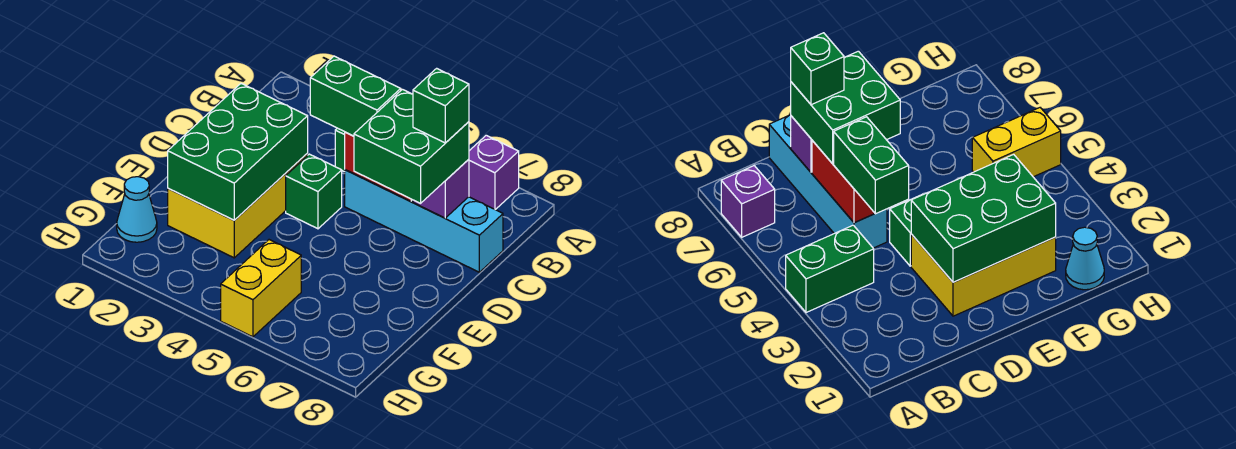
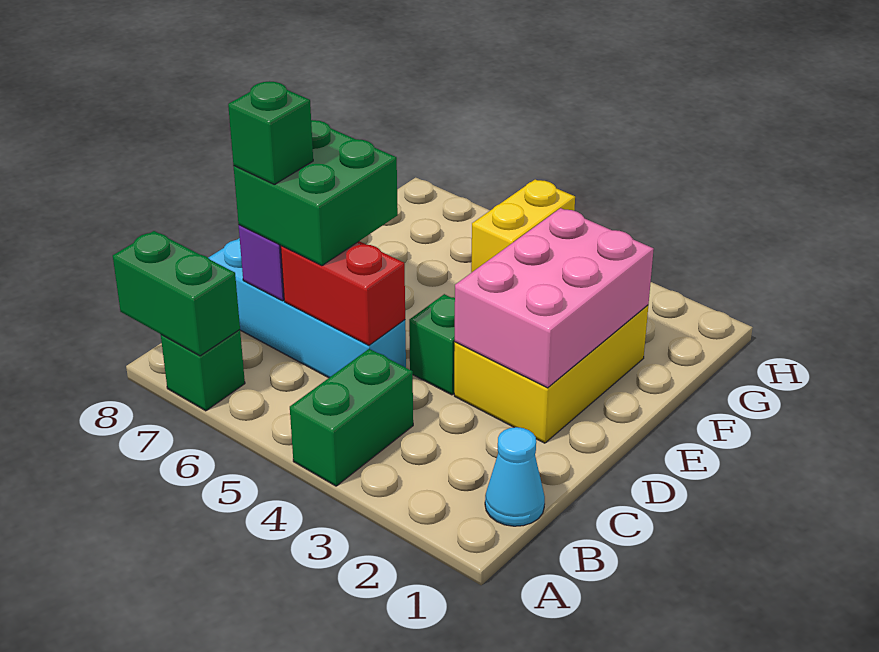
purple brick A7 level 1 -> green brick A7 level 1
green brick C4:C5 level 3 -> green brick A7:A8 level 2
green brick D2:F3 level 2 -> pink brick D2:F3 level 2
cyan cone G1 level 1 -> cyan cone B1 level 1

